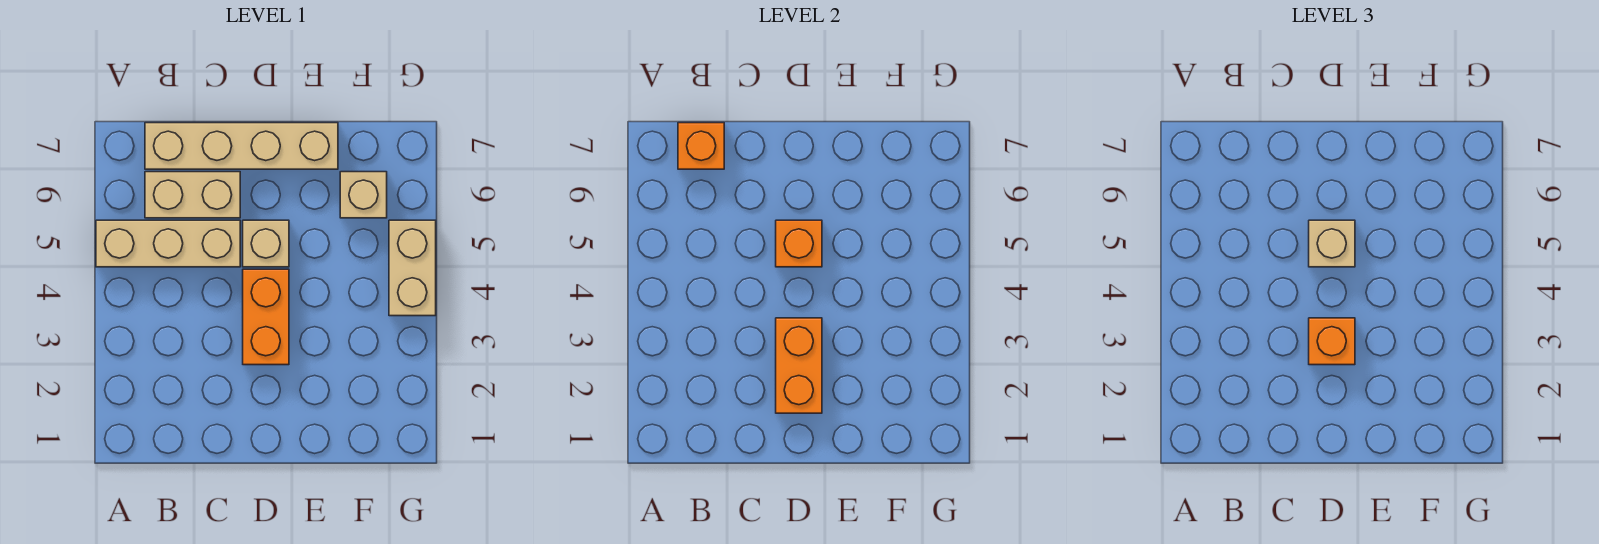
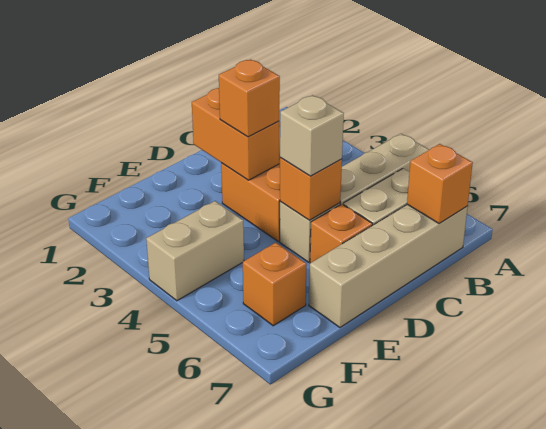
none -> orange brick D6 level 1
tan brick F6 level 1 -> orange brick F6 level 1
tan brick G4:G5 level 1 -> tan brick F4:G4 level 1

